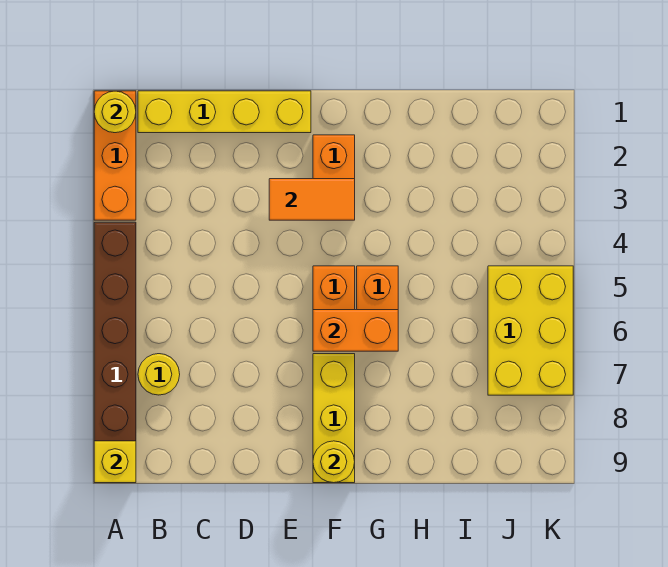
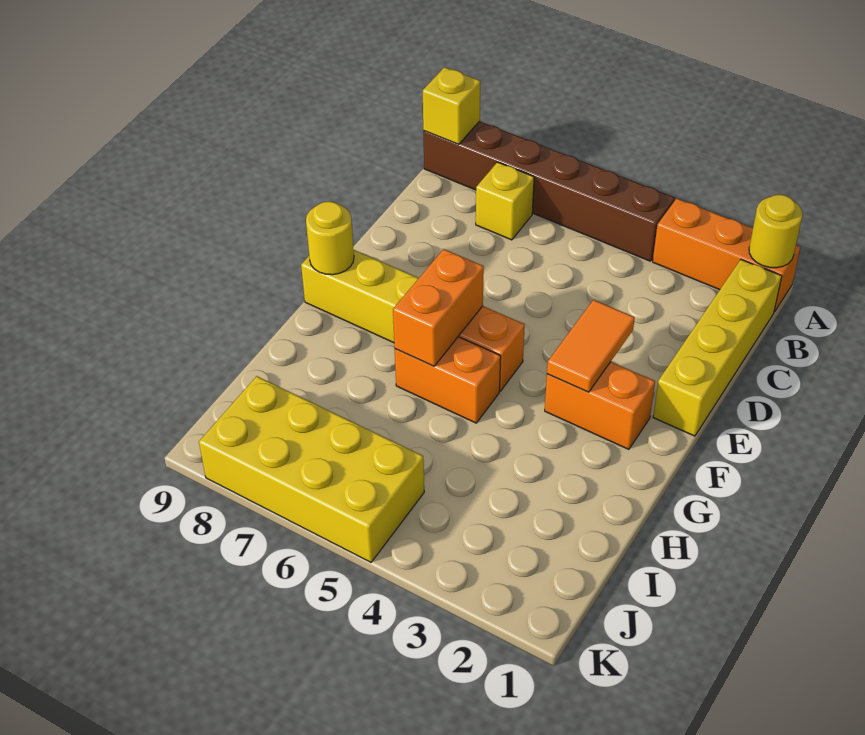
yellow round brick B7 level 1 -> yellow brick B7 level 1
yellow brick J5:K7 level 1 -> yellow brick J5:K8 level 1

